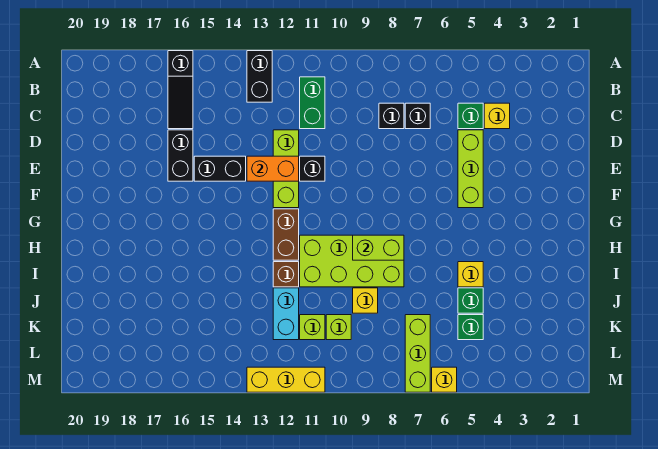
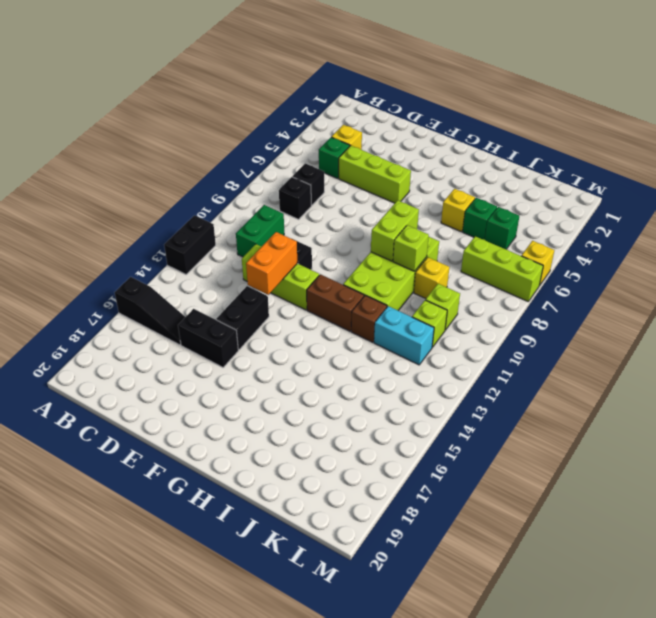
black brick A13:B13 level 1 -> black brick A12:A13 level 1
green brick B11:C11 level 1 -> green brick C10:C11 level 1
none -> lime brick I9 level 2
yellow brick M11:M13 level 1 -> none

